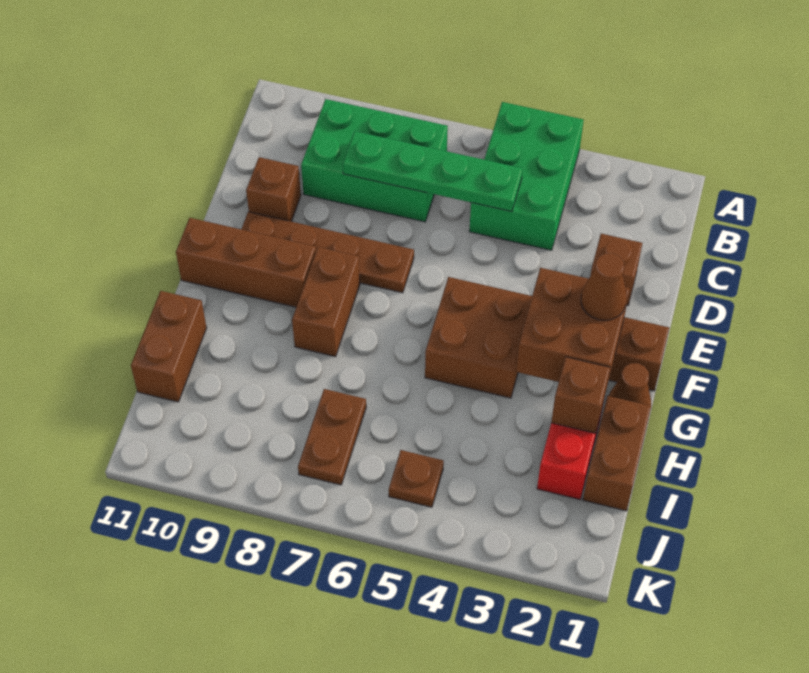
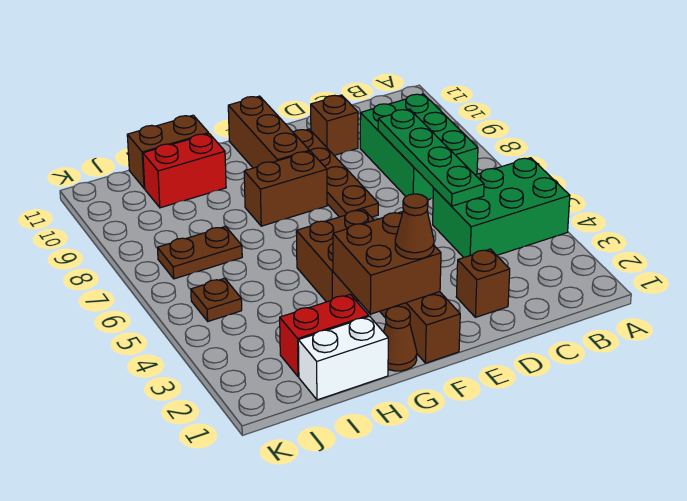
brown brick H1:I1 level 1 -> white brick H1:I1 level 1
brown brick H2 level 2 -> none
none -> red brick H10:I10 level 1

